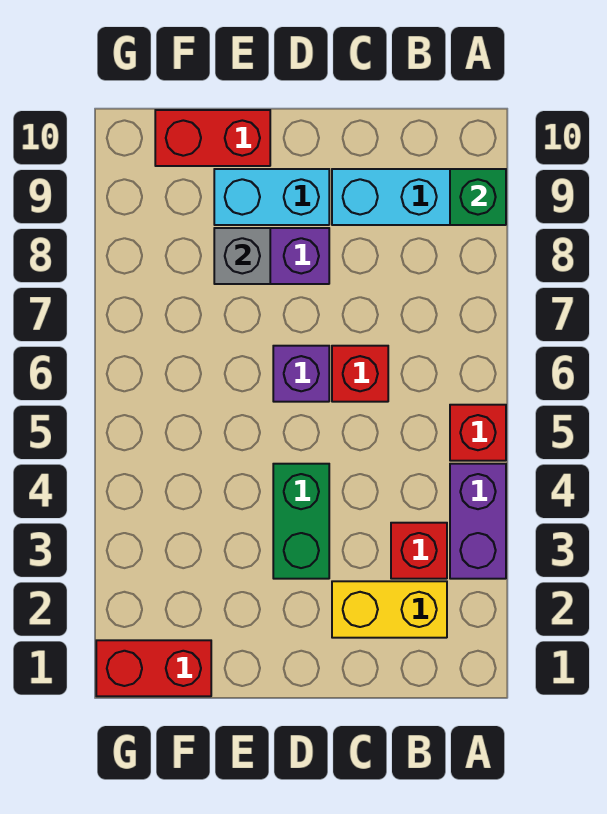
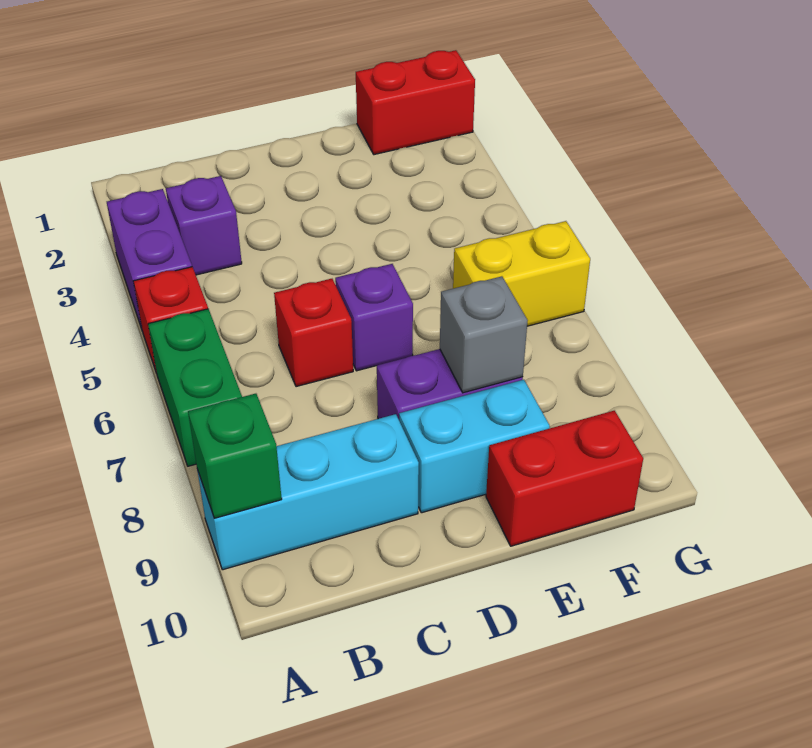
yellow brick B2:C2 level 1 -> yellow brick F6:G6 level 1
red brick B3 level 1 -> purple brick B3 level 1
green brick D3:D4 level 1 -> green brick A6:A7 level 1

